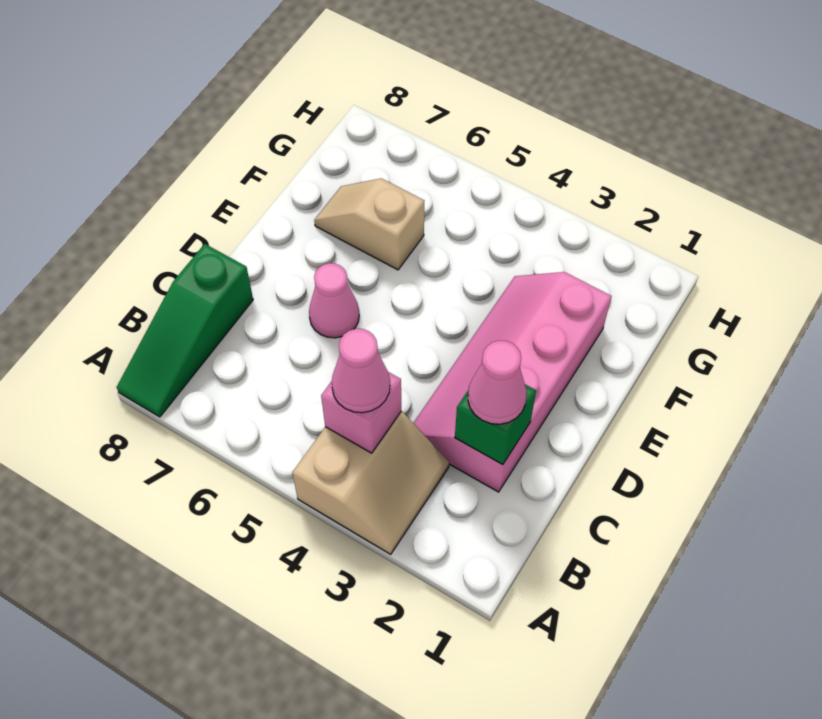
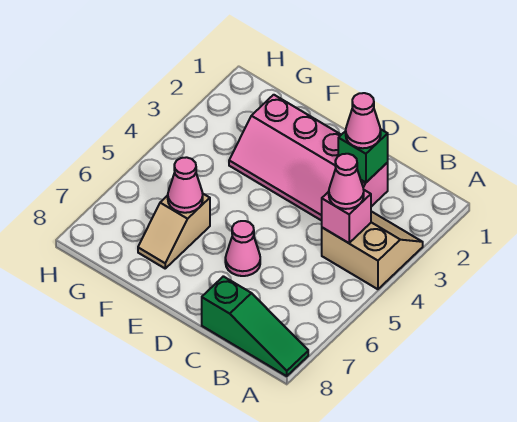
none -> pink cone F6 level 2

